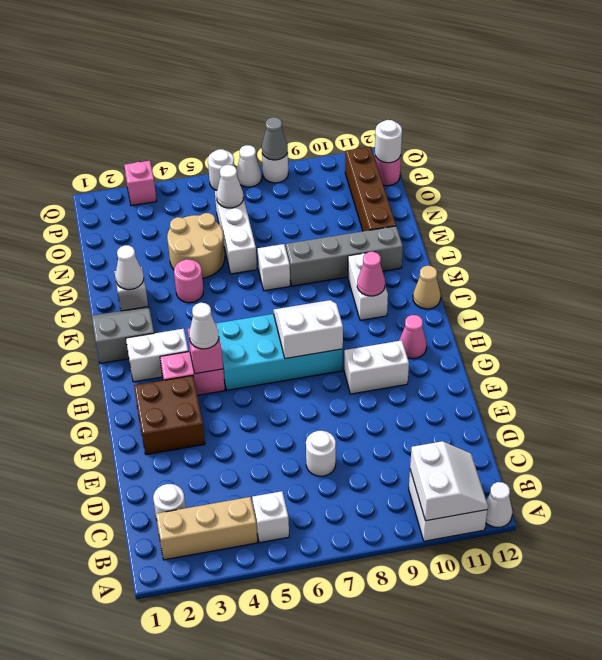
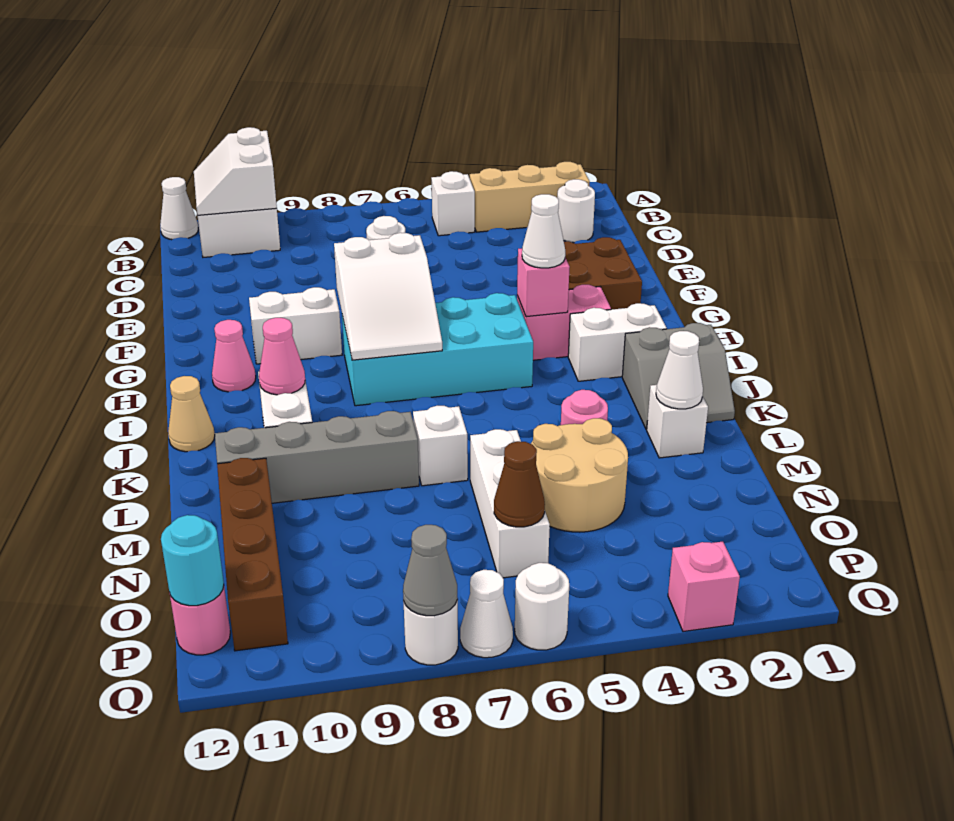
white slope H7:I8 level 2 top H -> white slope G7:I8 level 2 top G
white cone O6 level 2 -> brown cone O6 level 2
white round brick P12 level 2 -> cyan round brick P12 level 2

